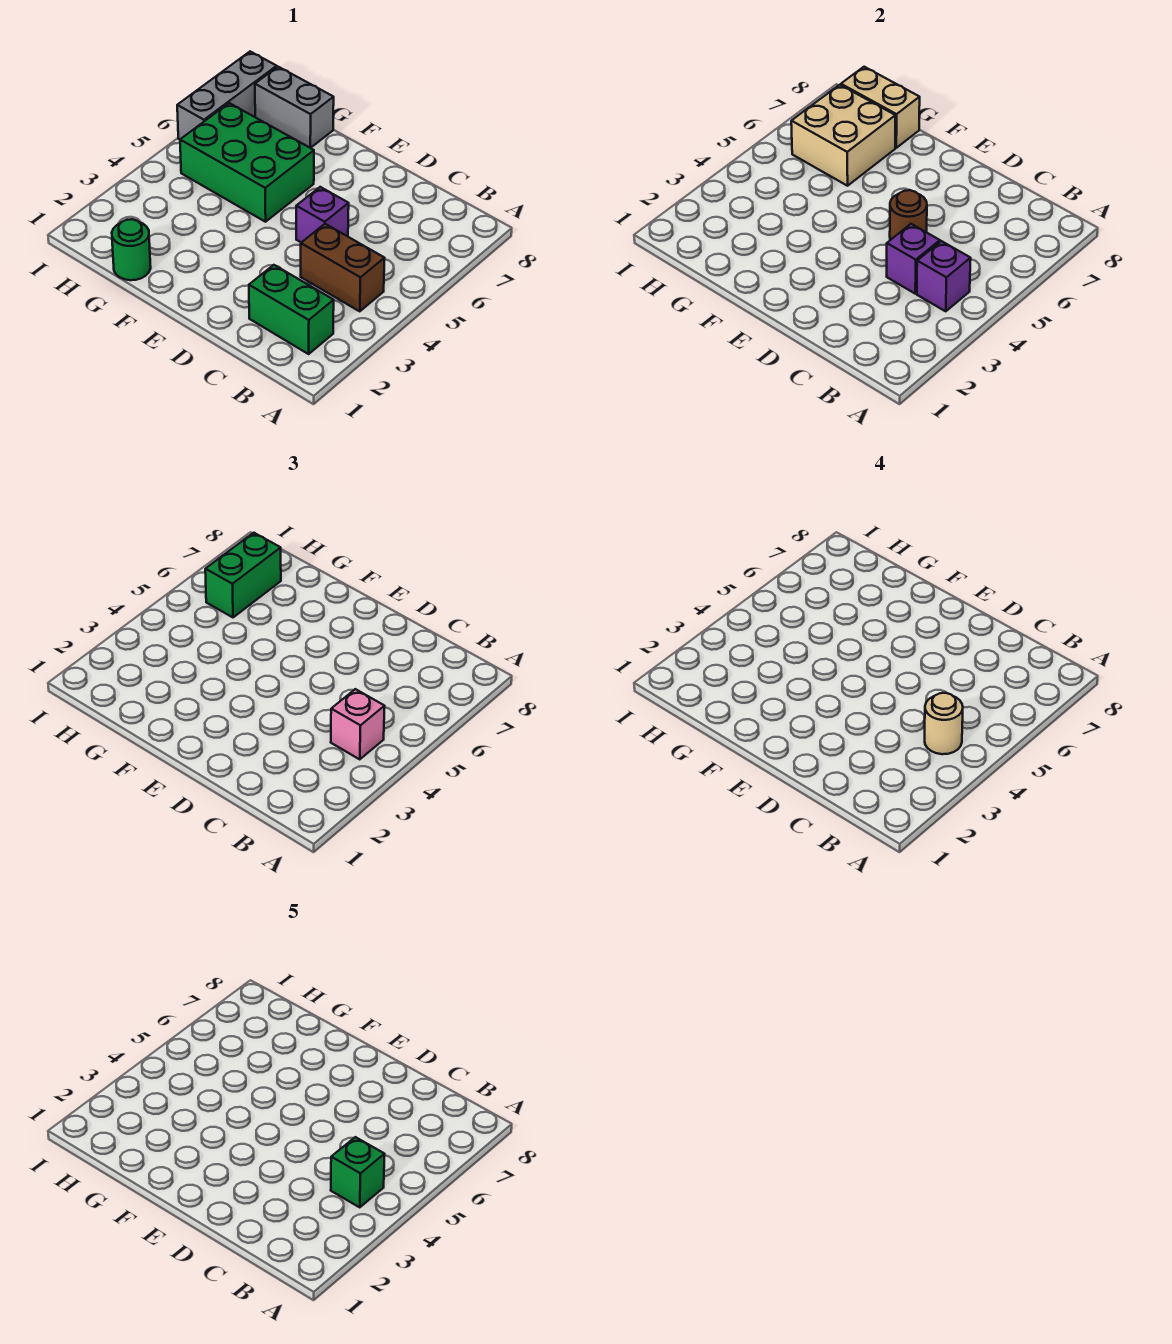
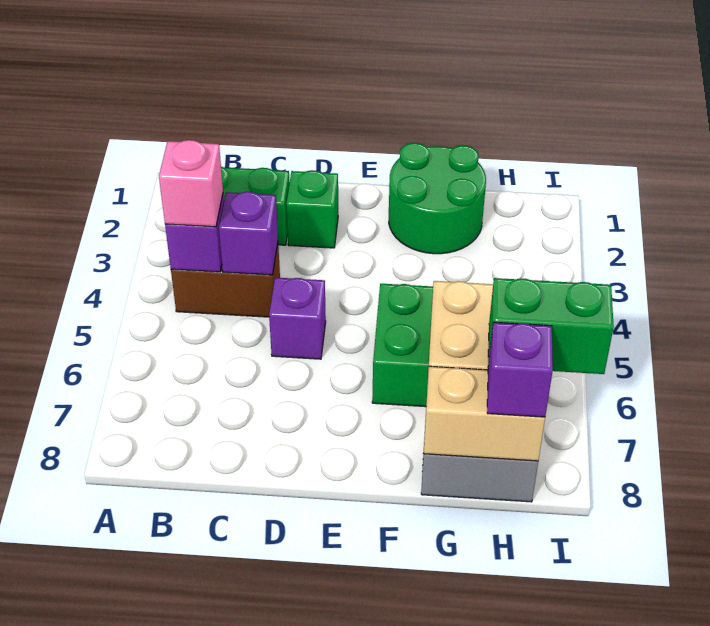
tan round brick B4 level 4 -> none
green brick B4 level 5 -> green brick D2 level 1
brown round brick D5 level 2 -> none
green round brick G1 level 1 -> green round brick F1:G2 level 1
green brick H6:H7 level 3 -> green brick H7:I7 level 3
none -> purple brick H8 level 3
grey brick I6:I8 level 1 -> none

